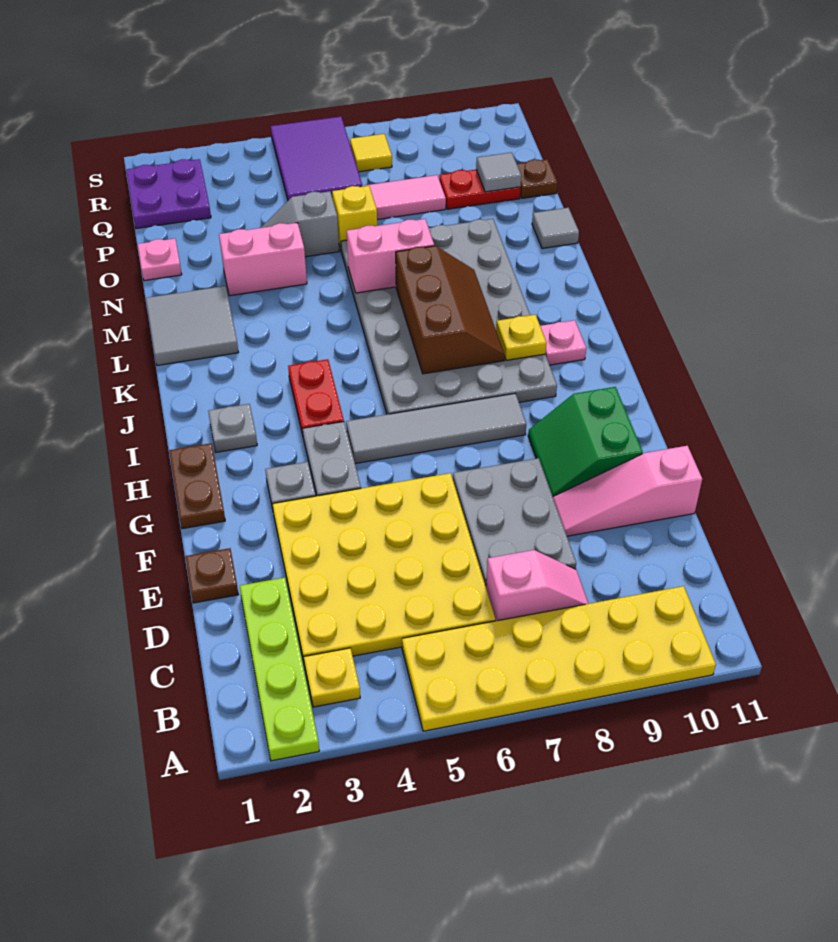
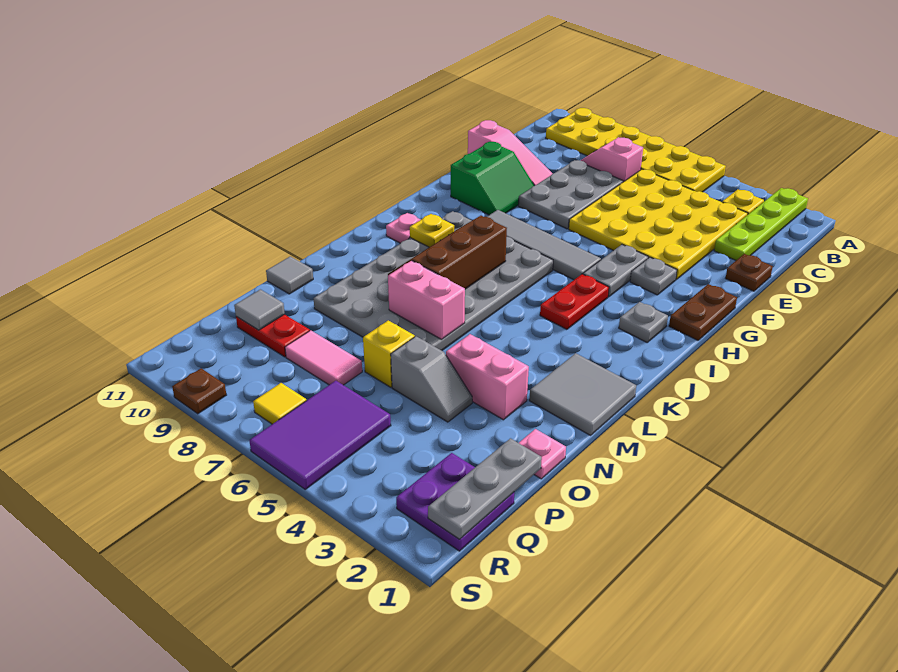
none -> grey plate P1:R1 level 2
brown plate P11 level 1 -> brown plate S9 level 1

